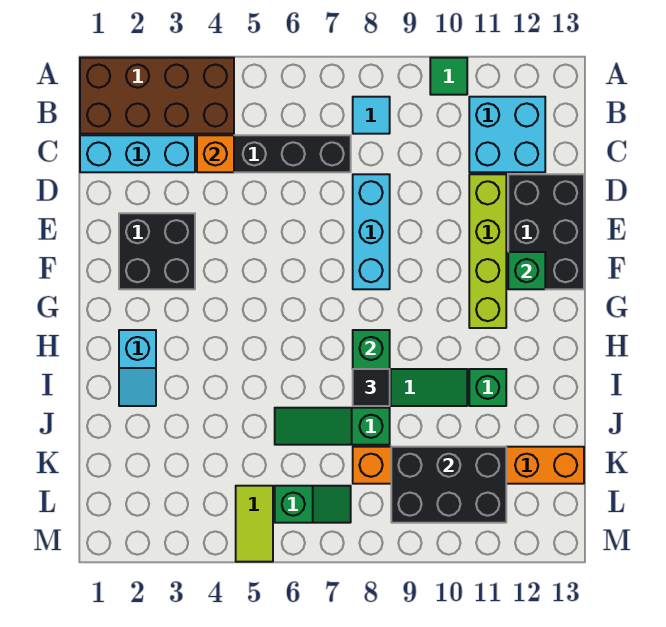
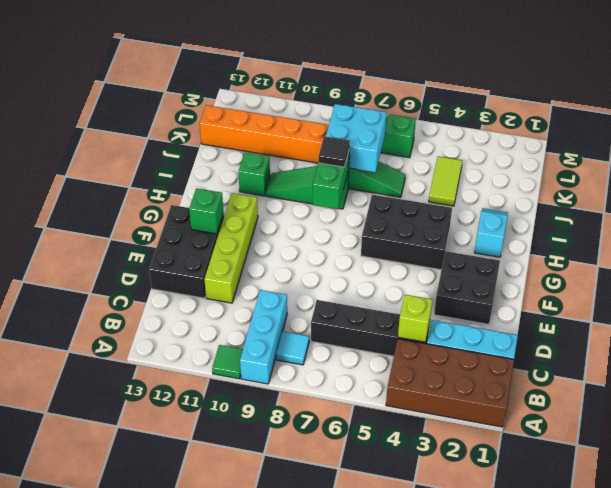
cyan brick B11:C12 level 1 -> cyan brick J7:K8 level 2
orange brick C4 level 2 -> lime brick C4 level 2
cyan brick D8:F8 level 1 -> cyan brick A9:C9 level 1
black brick K9:L11 level 2 -> black brick G4:H6 level 1
lime tile L5:M5 level 1 -> lime tile J4:K4 level 1

